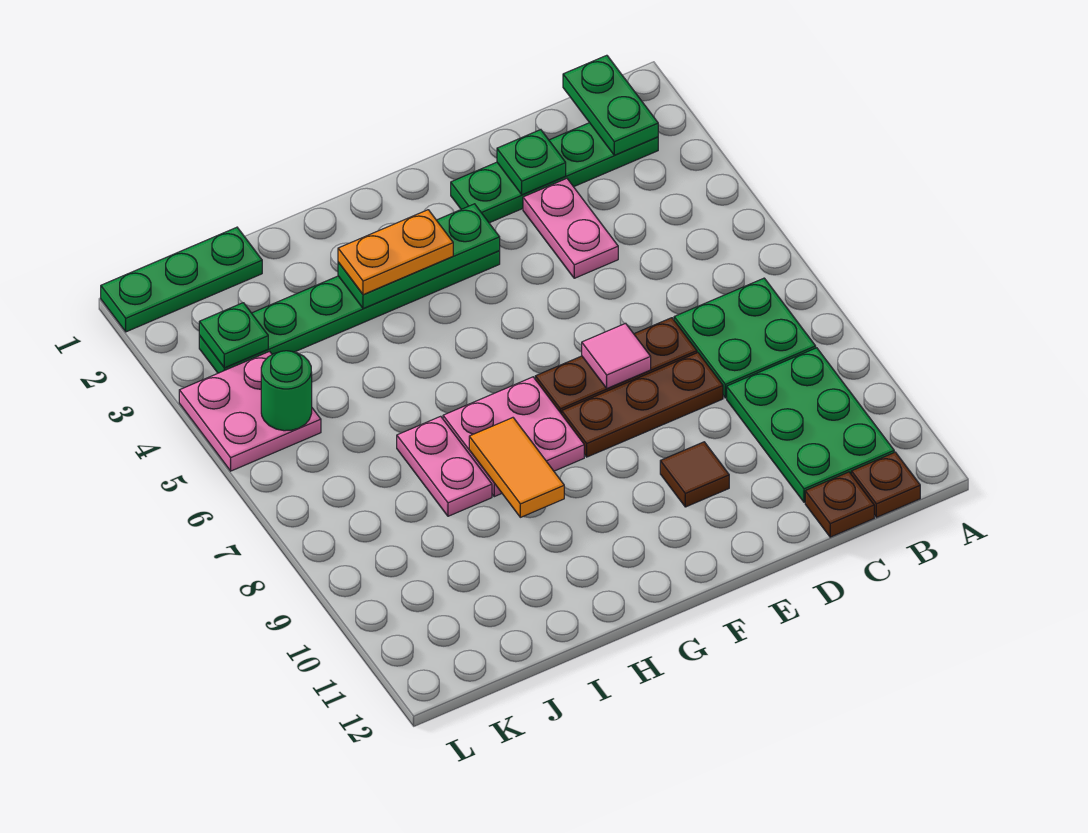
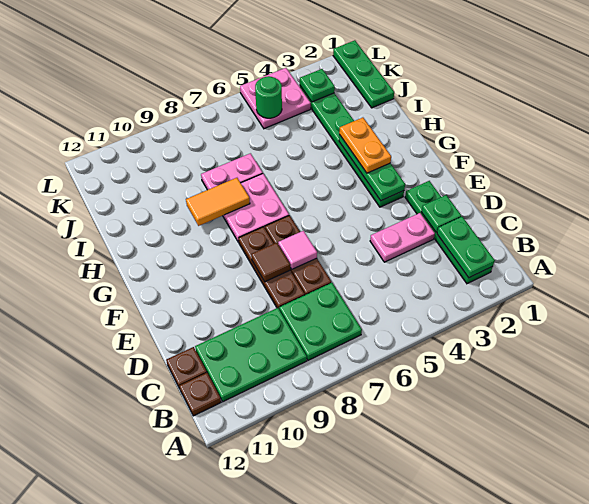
green plate B1:B2 level 2 -> green plate B2:C2 level 2
brown tile E10 level 1 -> brown tile E8 level 2

